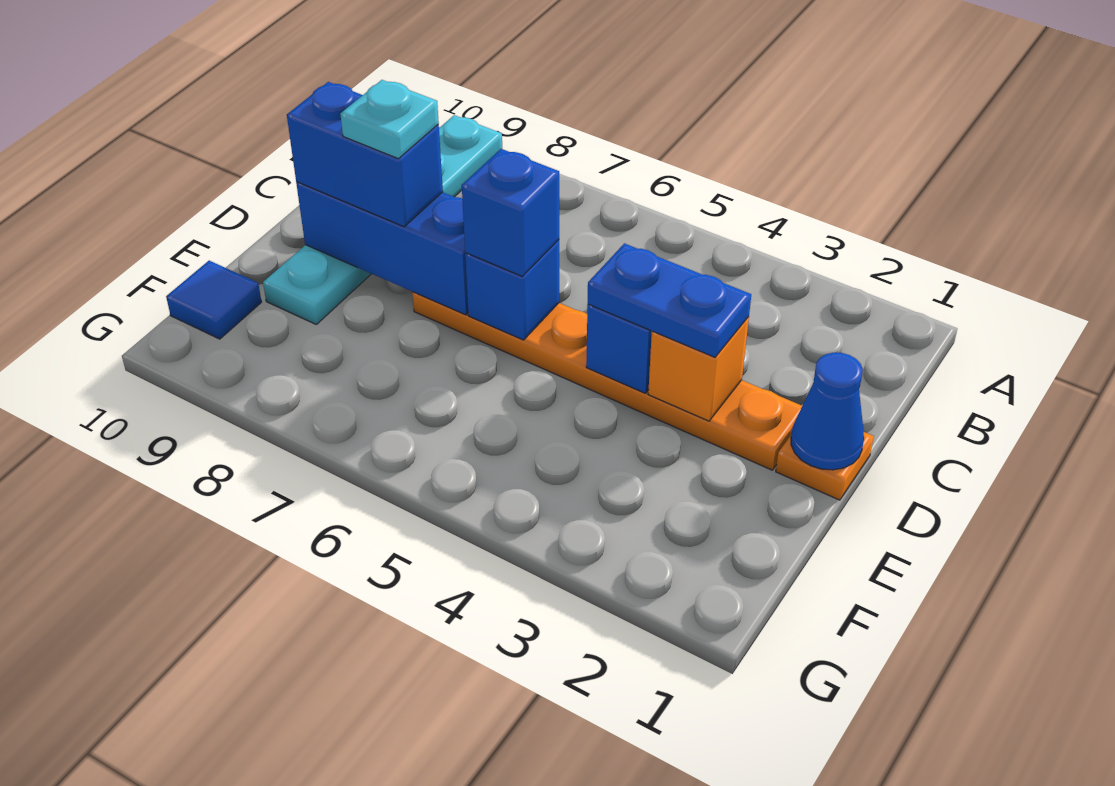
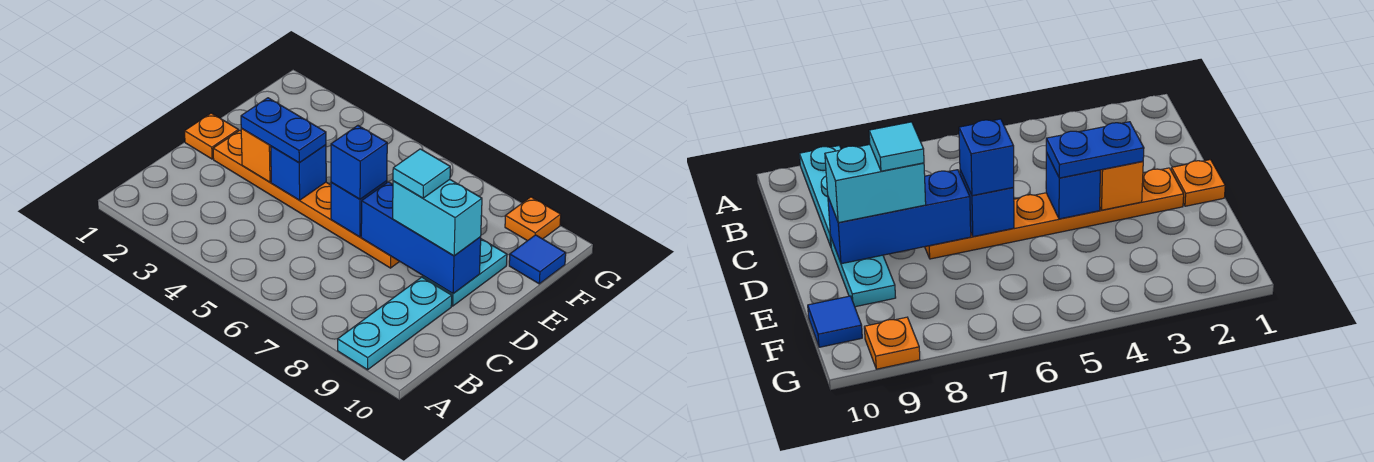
blue cone D1 level 2 -> none
blue brick D8:D9 level 3 -> cyan brick D8:D9 level 3
cyan plate D8 level 4 -> cyan tile D8 level 4
none -> orange plate G9 level 1

